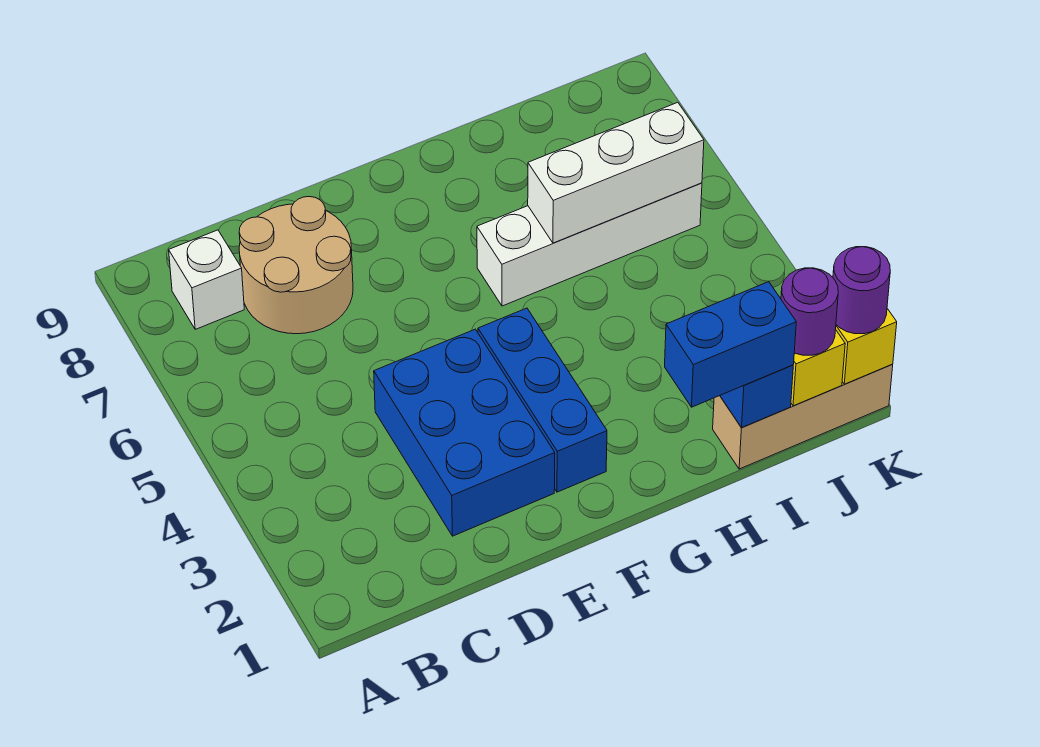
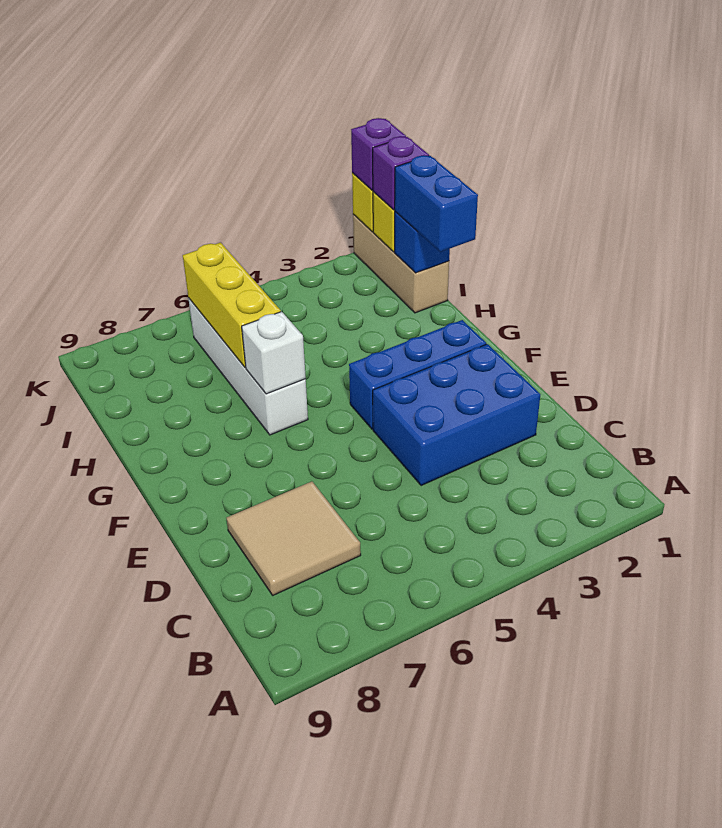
white brick B8 level 1 -> white brick G6 level 2
tan round brick C7:D8 level 1 -> tan tile C7:D8 level 1
white brick H6:J6 level 2 -> yellow brick H6:J6 level 2
purple round brick J1 level 3 -> purple brick J1 level 3
purple round brick K1 level 3 -> purple brick K1 level 3

